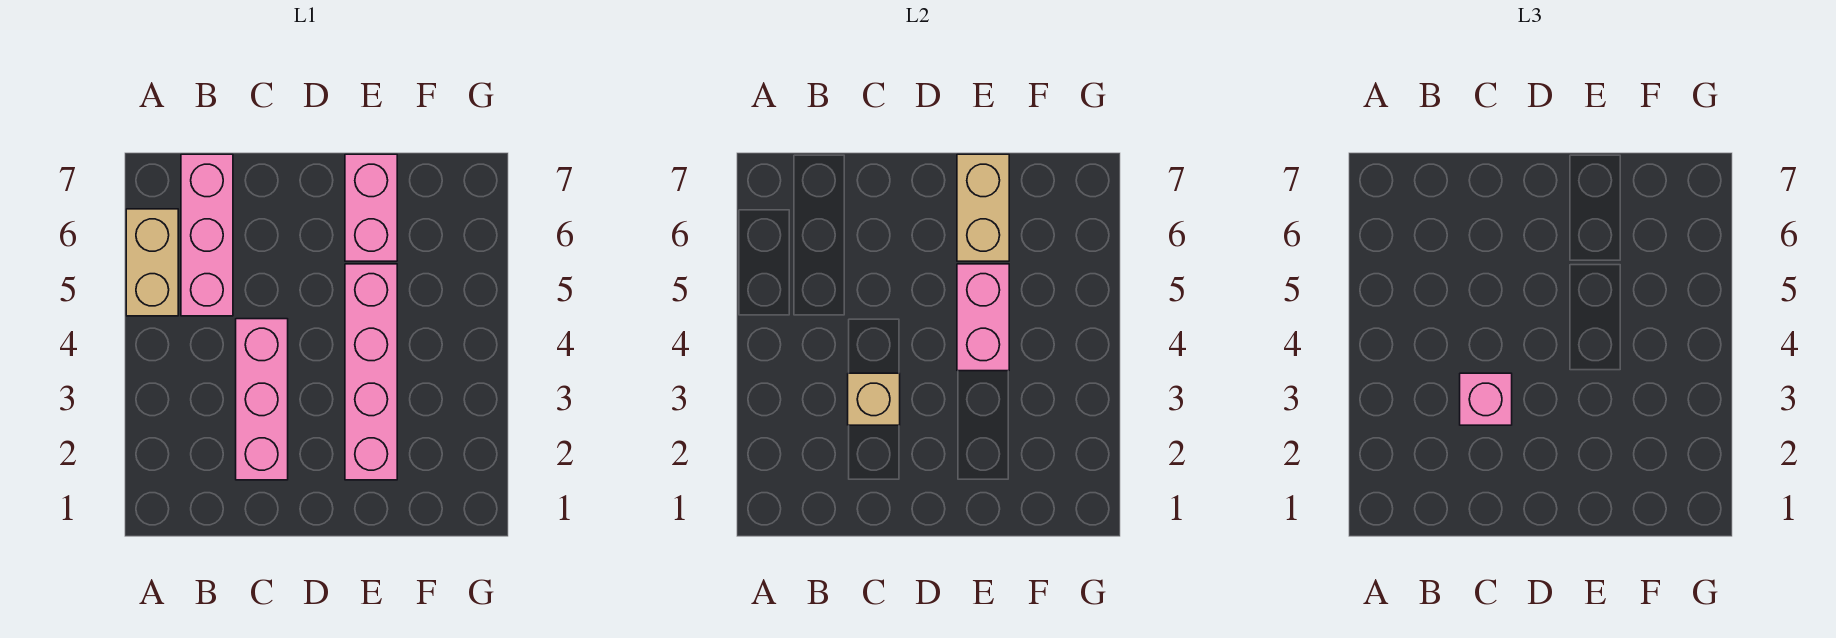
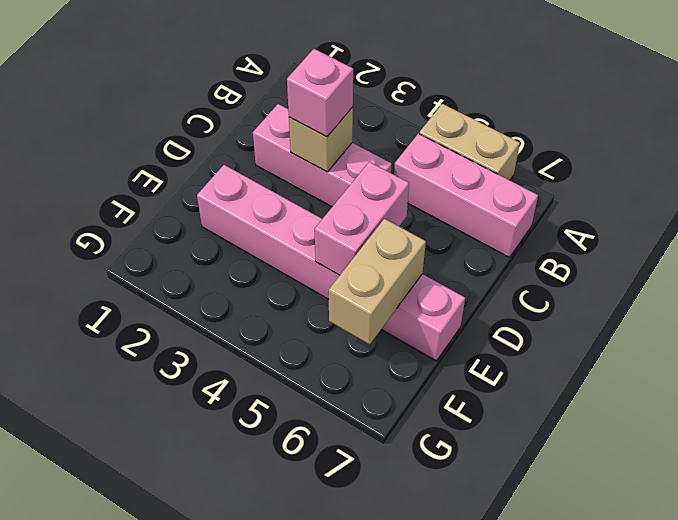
pink brick E4:E5 level 2 -> pink brick D5:E5 level 2
tan brick E6:E7 level 2 -> tan brick E6:F6 level 2

